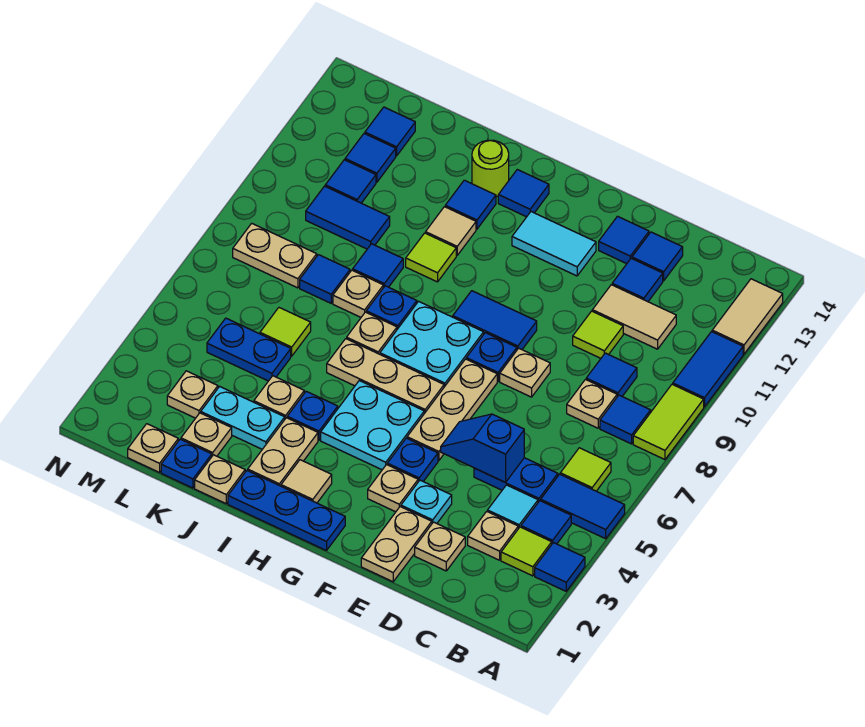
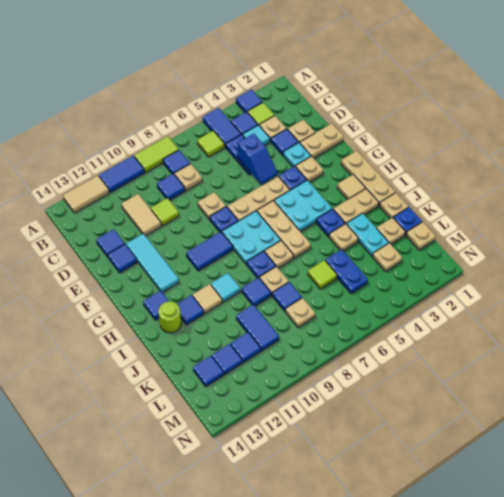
blue tile D12 level 1 -> blue tile D3 level 1
blue tile F9:G9 level 1 -> blue tile G9:G10 level 1
cyan tile F12:G12 level 1 -> cyan tile E12:G12 level 1
blue plate G1:I1 level 1 -> tan plate G1:I1 level 1
lime tile I10 level 1 -> cyan tile I10 level 1
tan plate L8:M8 level 1 -> tan plate L8 level 1

